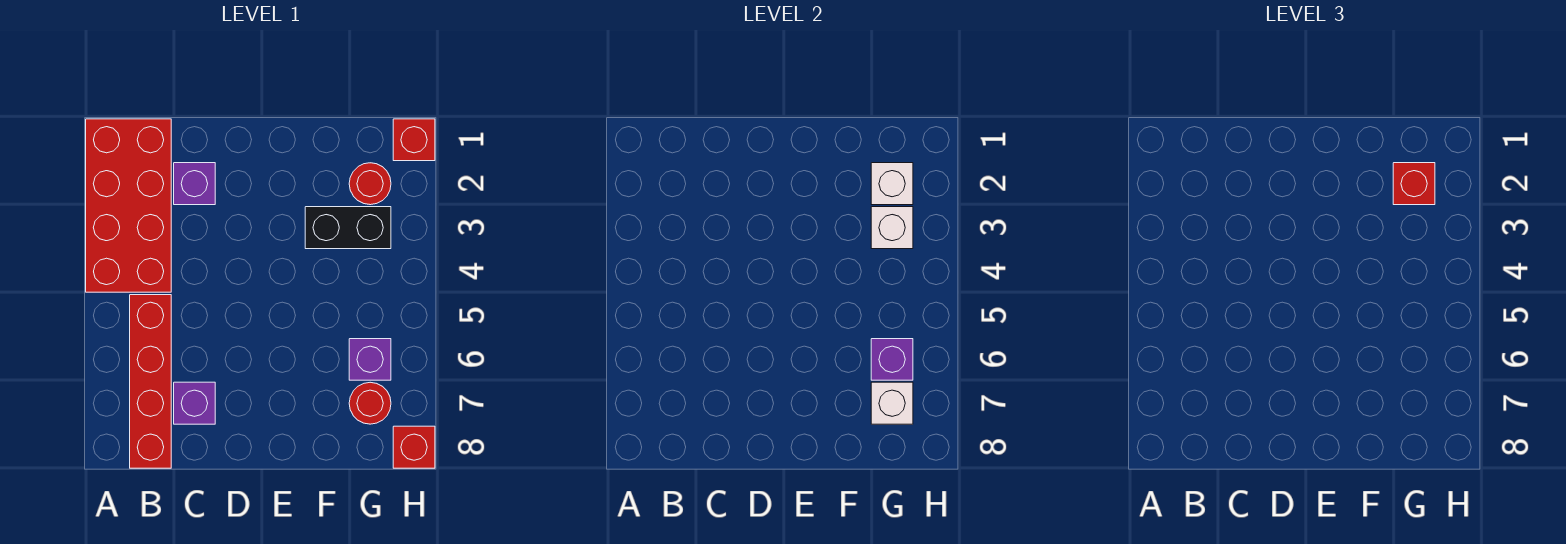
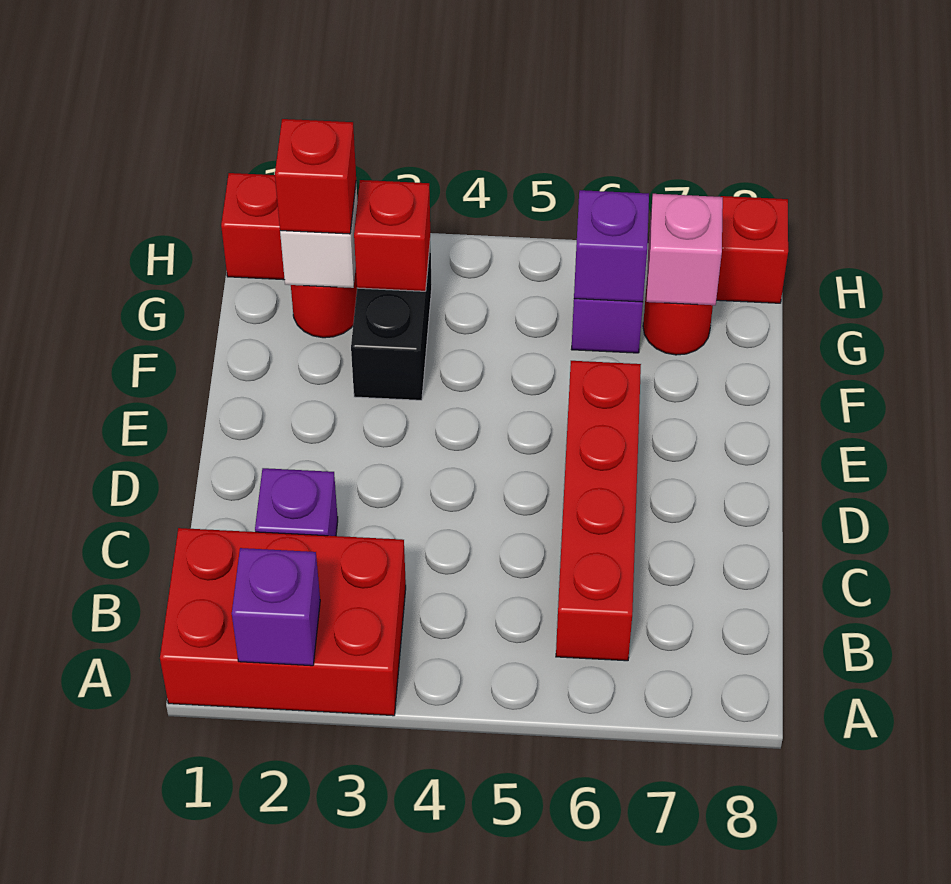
red brick A1:B4 level 1 -> red brick A1:B3 level 1
red brick B5:B8 level 1 -> red brick B6:E6 level 1
purple brick C7 level 1 -> purple brick A2 level 2
white brick G3 level 2 -> red brick G3 level 2
white brick G7 level 2 -> pink brick G7 level 2

